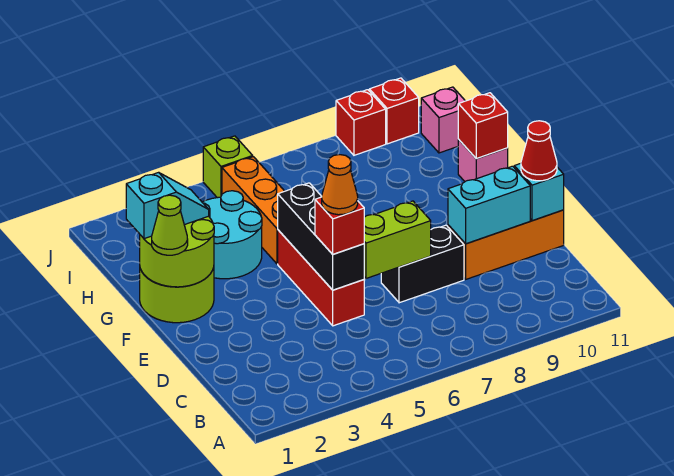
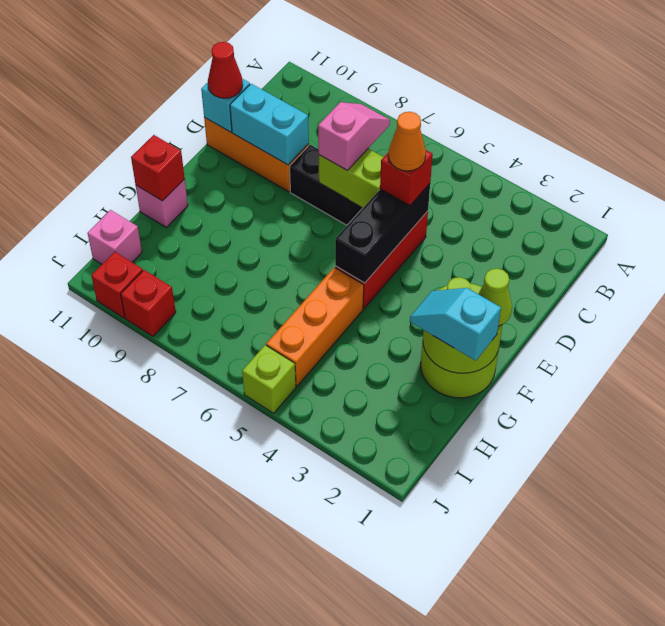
none -> pink slope C7:D7 level 3 top D
cyan round brick G3:H4 level 1 -> none

